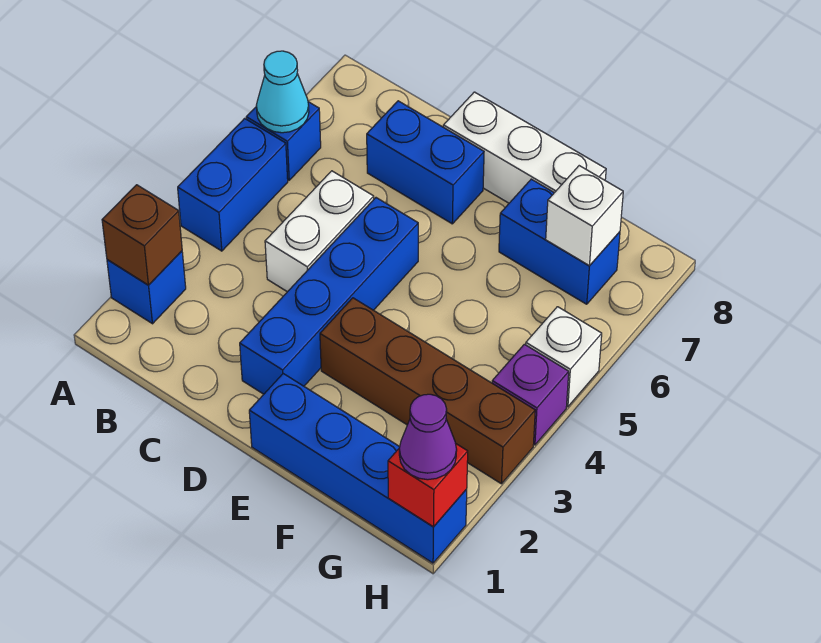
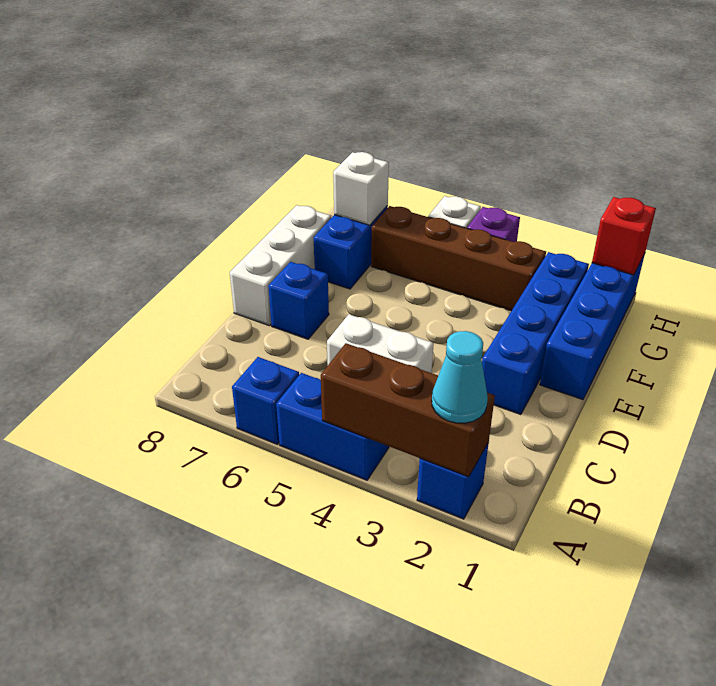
brown brick A2 level 2 -> brown brick A2:A4 level 2
cyan cone A6 level 2 -> cyan cone A2 level 3
blue brick C7:D7 level 1 -> blue brick D7 level 1
blue brick D2:D5 level 1 -> blue brick D2:G2 level 1
brown brick E3:H3 level 1 -> brown brick G3:G6 level 1
purple cone H1 level 3 -> none

